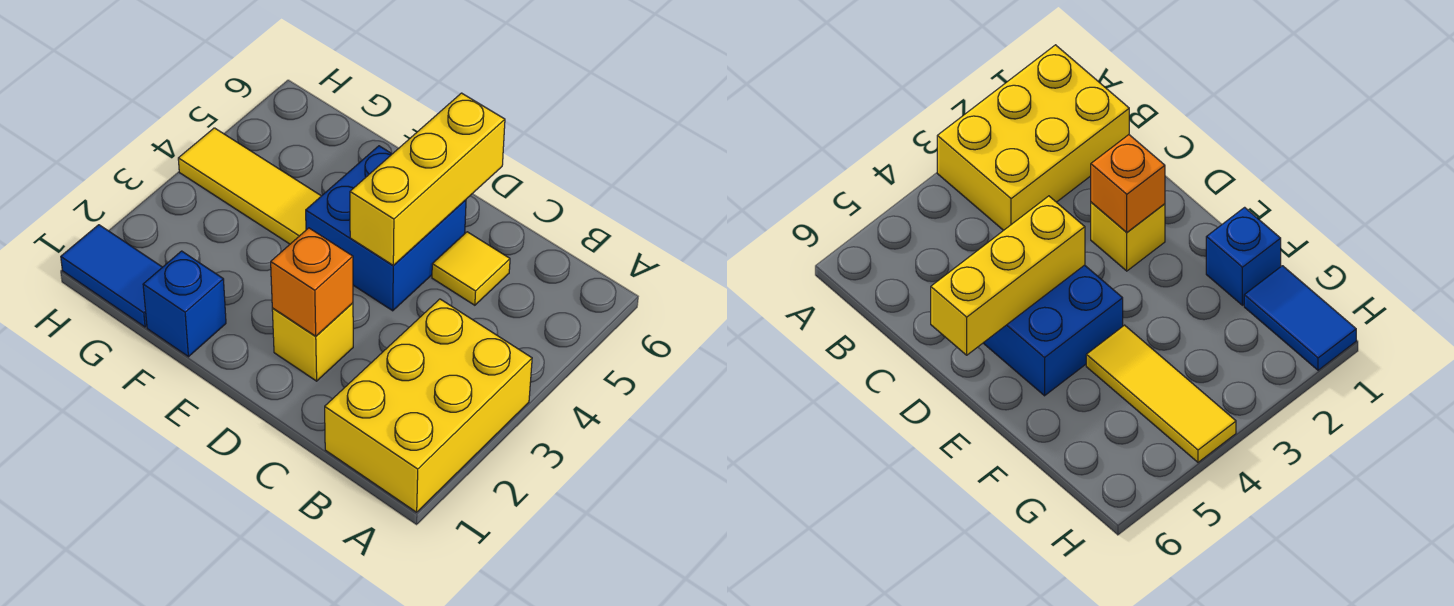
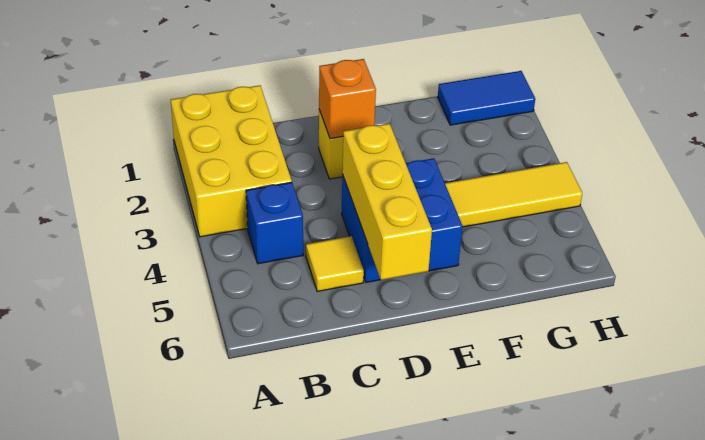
blue brick F1 level 1 -> blue brick B4 level 1

